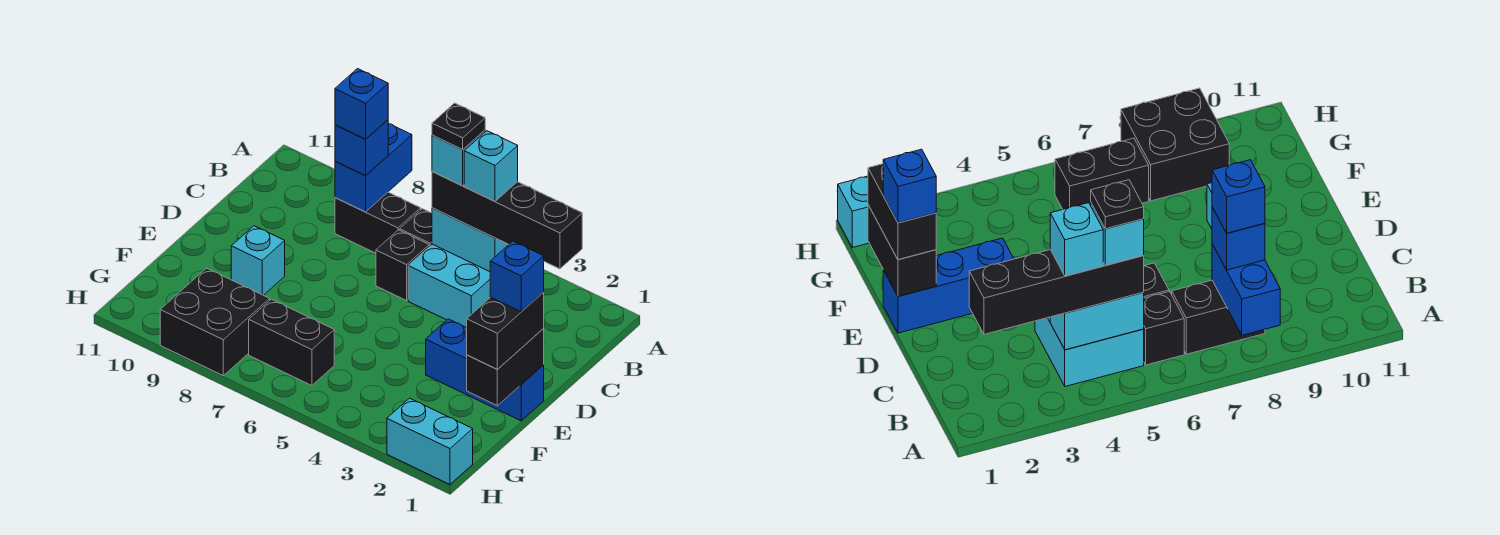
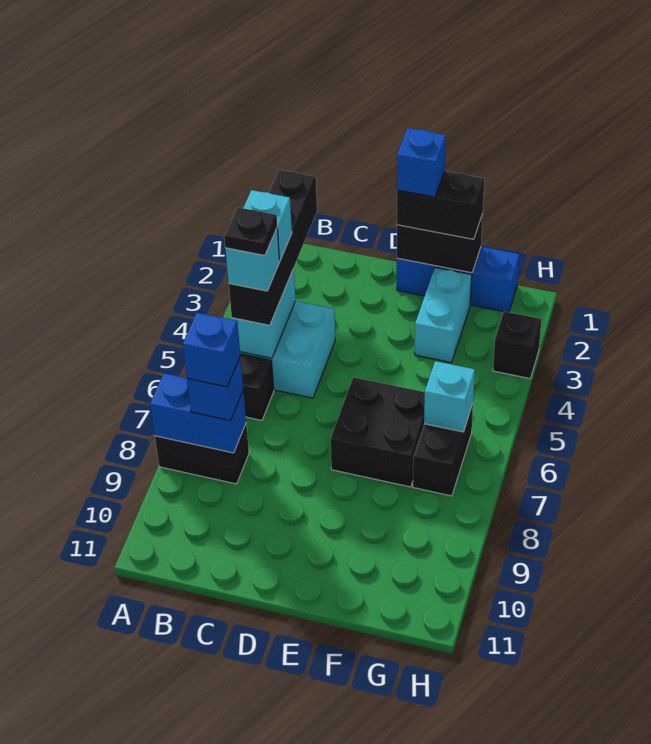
black brick B7:B8 level 1 -> black brick A8:B8 level 1
black brick C6 level 1 -> black brick H3 level 1
blue brick E1:E3 level 1 -> blue brick E1:G1 level 1
cyan brick E9 level 1 -> cyan brick G6 level 2
black brick G8:H9 level 1 -> black brick E6:F7 level 1
cyan brick H1:H2 level 1 -> cyan brick F2:F3 level 1

